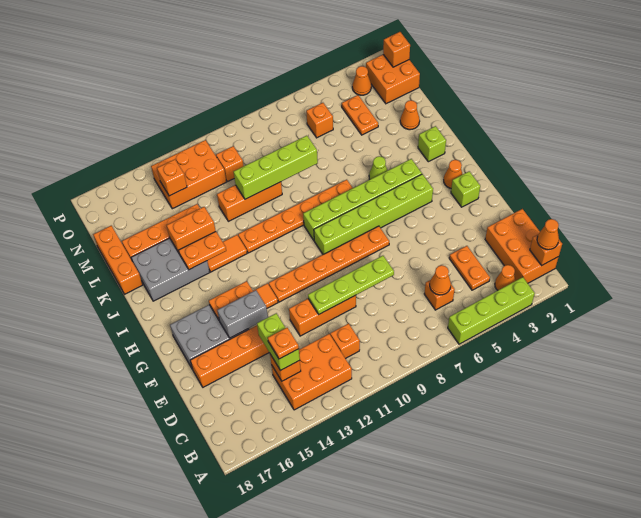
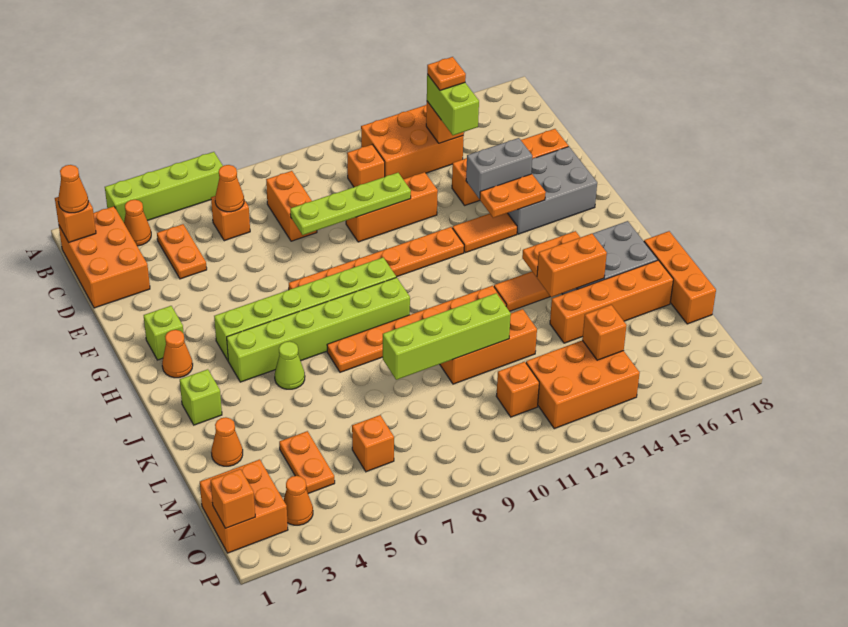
none -> orange brick C8:D8 level 1

